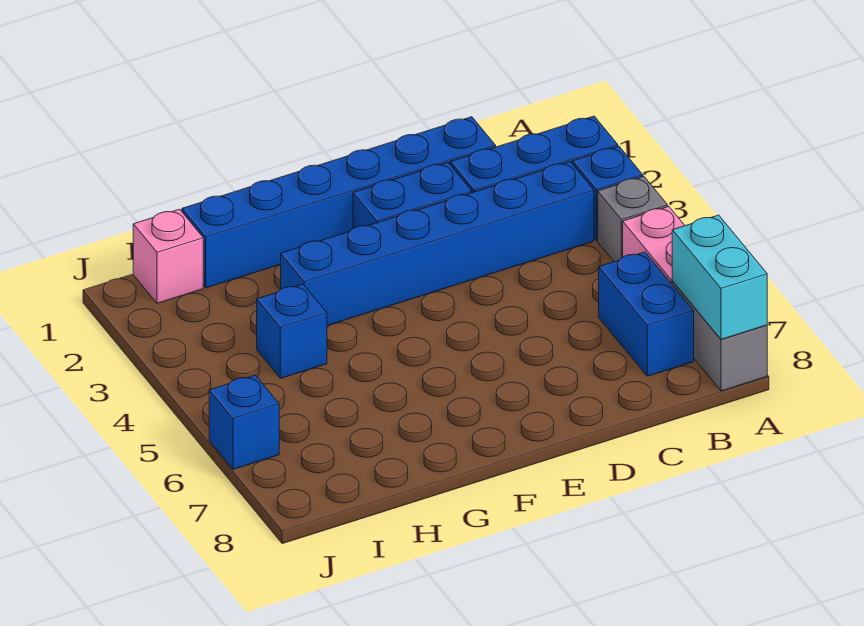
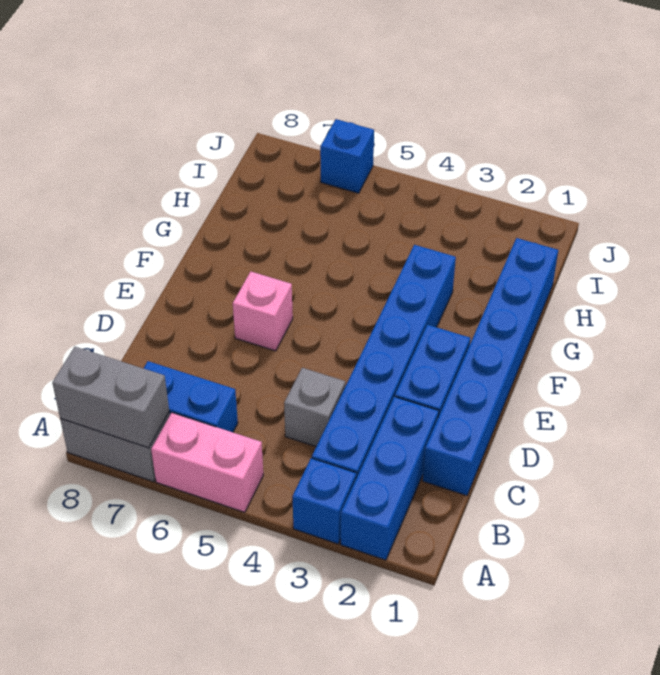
grey brick A4 level 1 -> grey brick C4 level 1
cyan brick A7:A8 level 2 -> grey brick A7:A8 level 2
blue brick H4 level 1 -> none
pink brick I1 level 1 -> pink brick E6 level 1

